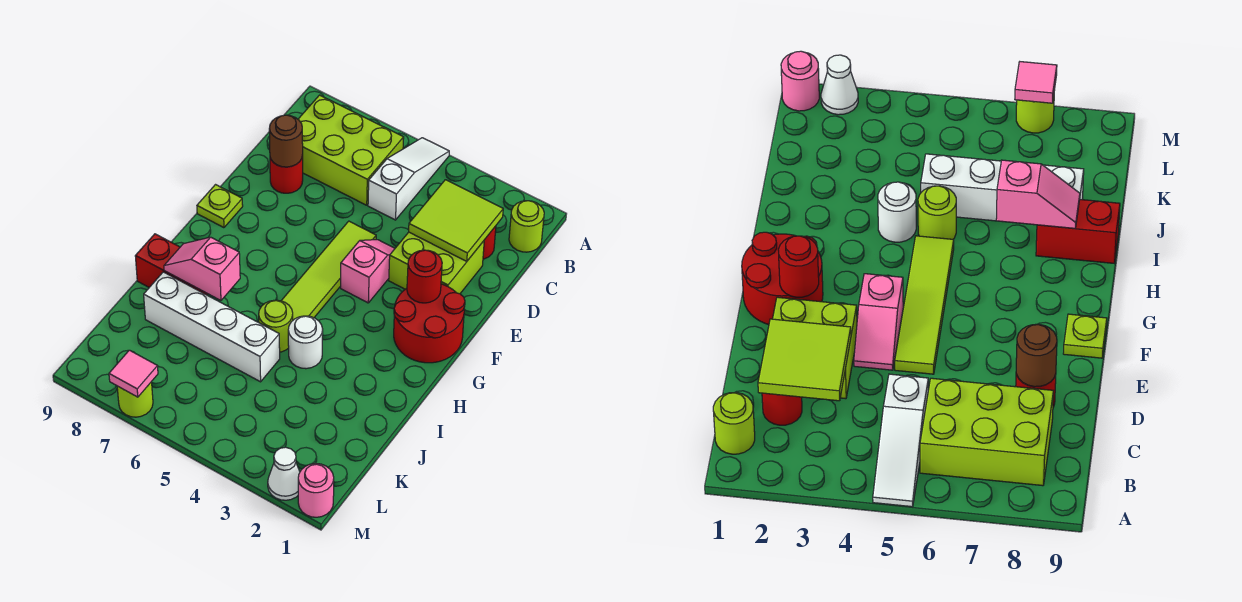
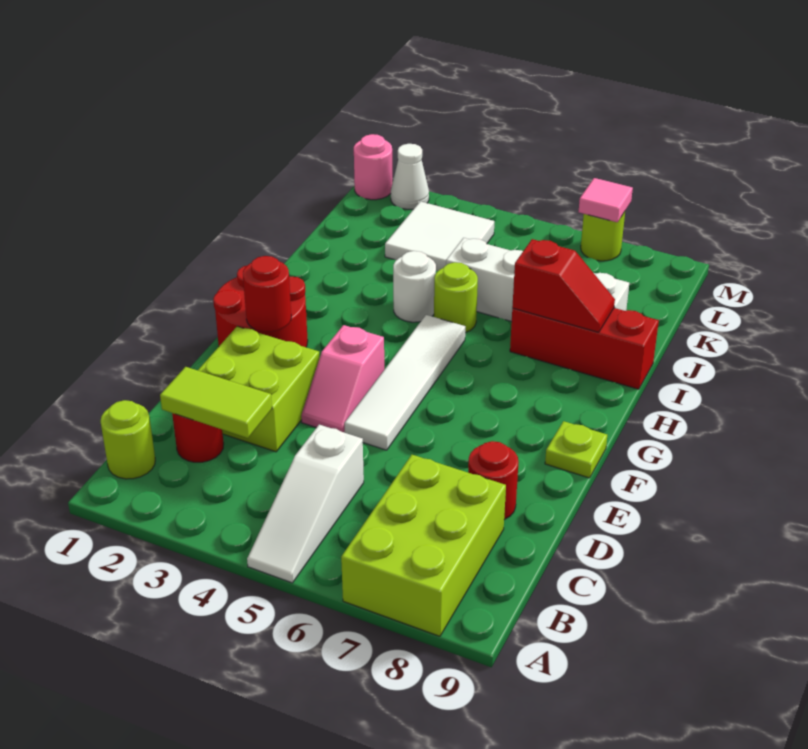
lime brick B6:C8 level 1 -> lime brick A7:C8 level 1
lime tile C2:D3 level 2 -> lime tile C2:C3 level 2
brown round brick D8 level 2 -> none
lime tile E5:H5 level 1 -> white tile E5:H5 level 1
pink slope I7:I8 level 2 top 7 -> red slope I7:I8 level 2 top 7
red brick I8:I9 level 1 -> red brick I7:I9 level 1
none -> white tile K3:L4 level 1

